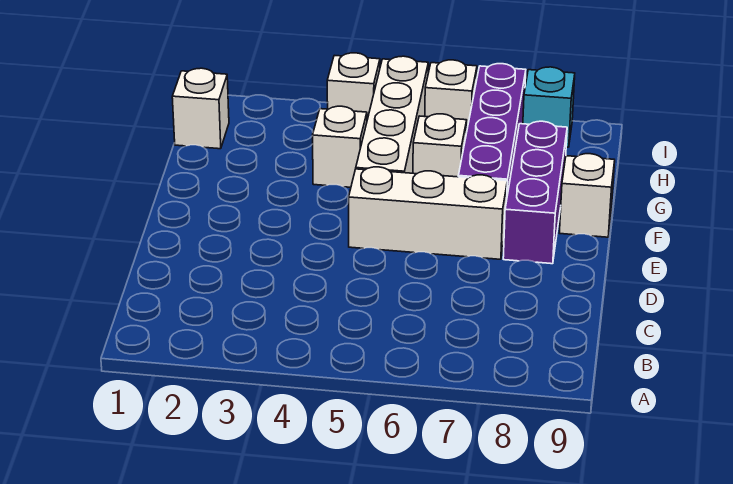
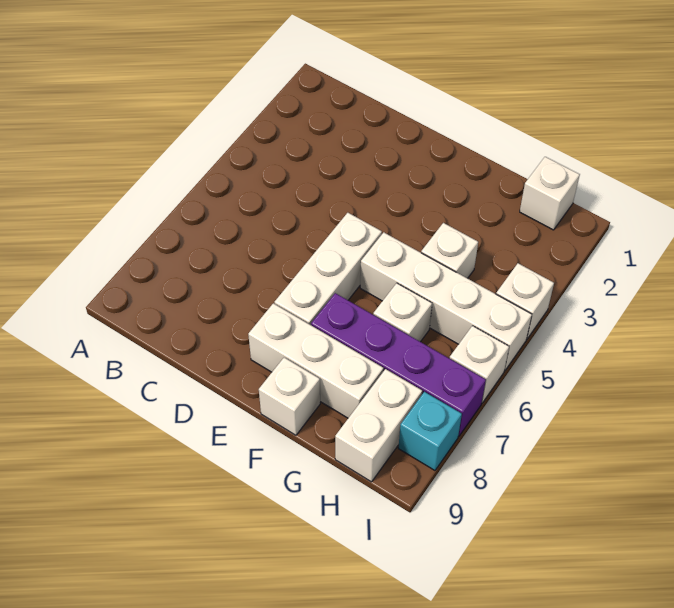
purple brick E8:G8 level 1 -> white brick E8:G8 level 1
none -> white brick H8:H9 level 1

